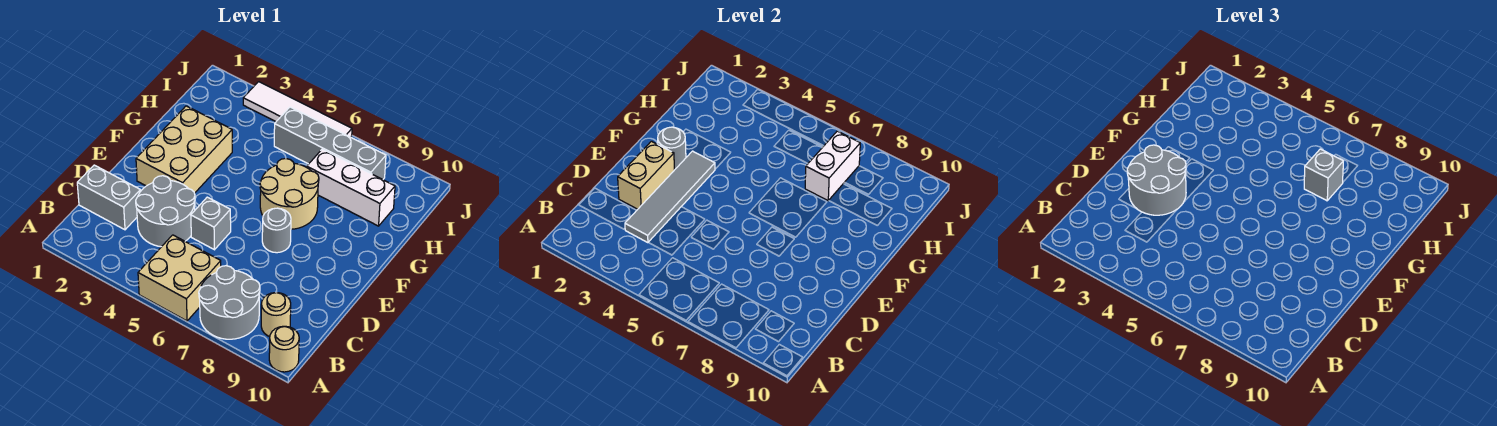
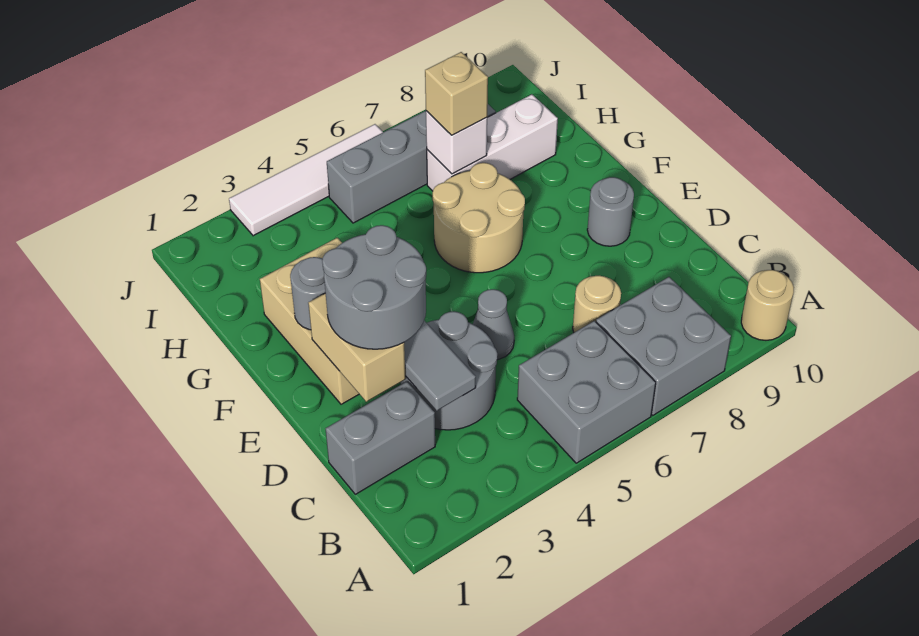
tan brick A5:B6 level 1 -> grey brick A5:B6 level 1
grey round brick A7:B8 level 1 -> grey brick A7:B8 level 1
tan round brick B9 level 1 -> tan round brick C7 level 1
grey brick D5 level 1 -> grey cone D5 level 1
grey round brick E7 level 1 -> grey round brick E9 level 1
white brick H7:I7 level 2 -> white brick H7 level 2
grey brick H7 level 3 -> tan brick H7 level 3

